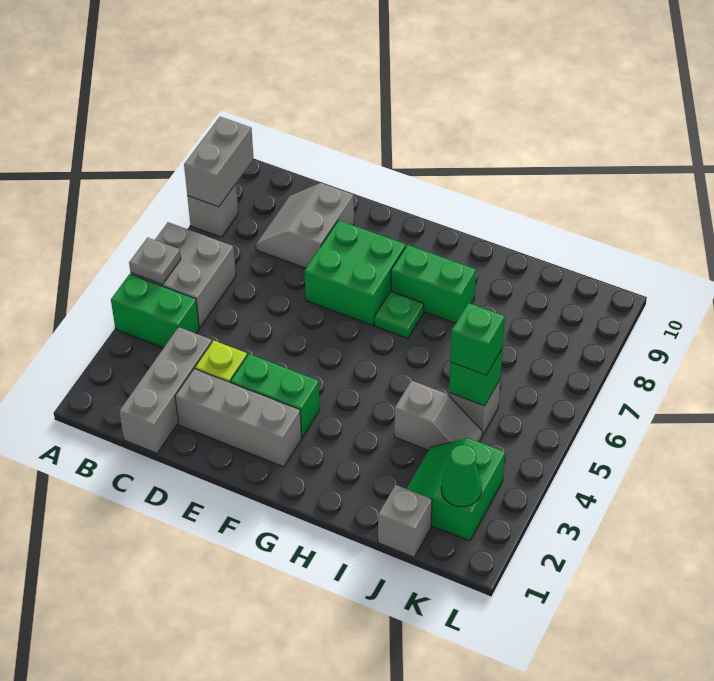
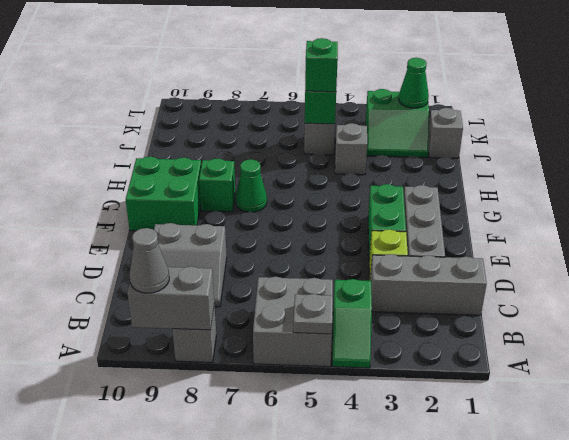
green brick A4:B4 level 1 -> green slope A4:B4 level 1 top B
none -> grey cone A9 level 3
green brick E7:F8 level 1 -> green brick F9:G10 level 1
green plate G7 level 1 -> green cone G7 level 1
green brick G8:H8 level 1 -> green brick G8 level 1

